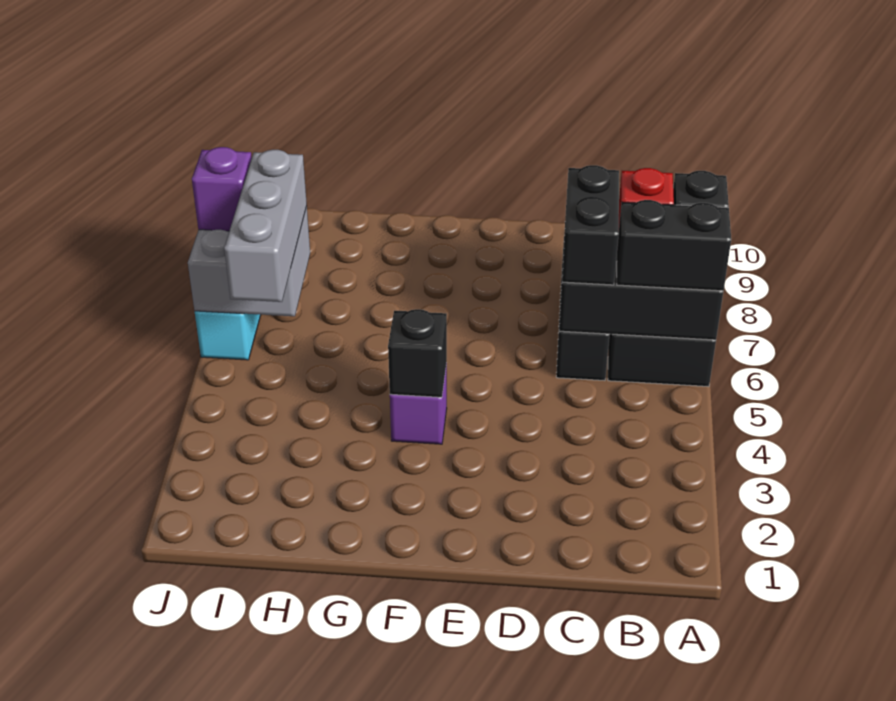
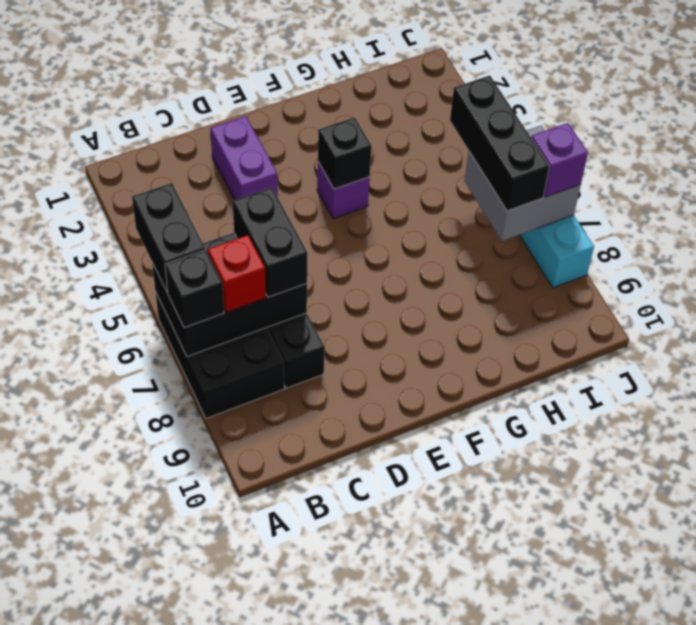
black brick A6:B6 level 3 -> black brick A5:A6 level 3
none -> purple brick D2:D3 level 1
grey brick I5:I7 level 3 -> black brick I5:I7 level 3

